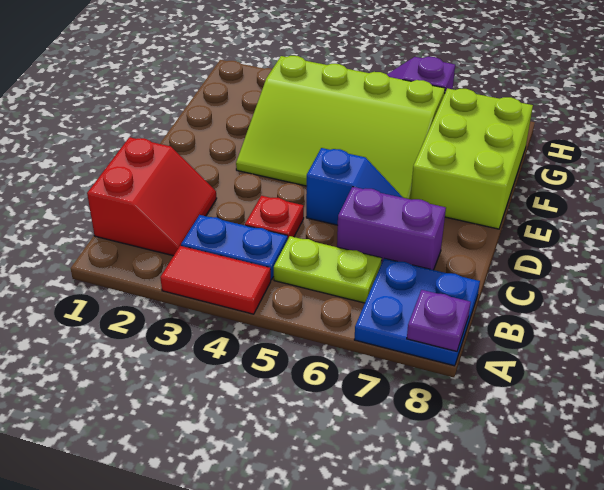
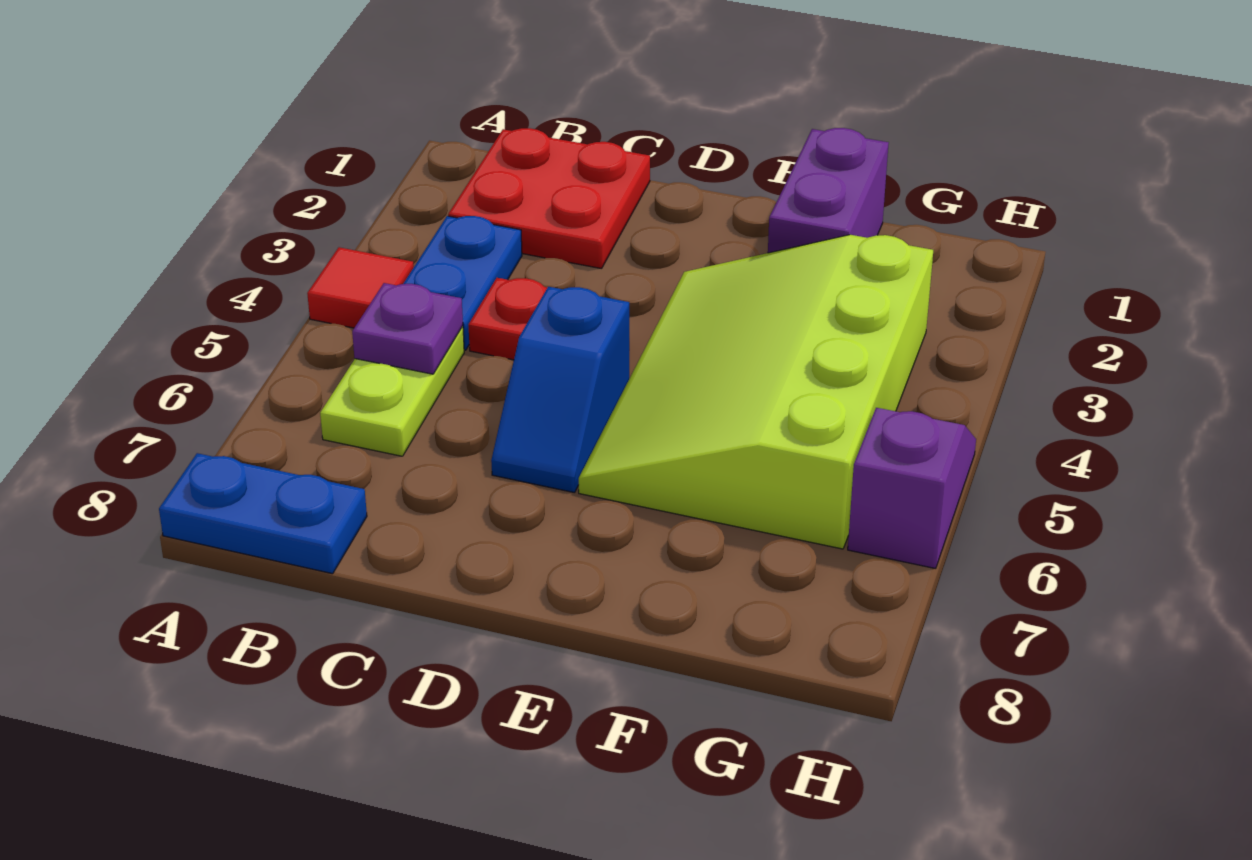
red tile A3:A4 level 1 -> red tile A4 level 1
blue plate A7:B8 level 1 -> blue plate A8:B8 level 1
purple plate A8 level 2 -> purple plate B5 level 2
red slope B1:C2 level 1 top 1 -> red plate B1:C2 level 1
purple brick C6:C7 level 1 -> purple brick F1:F2 level 1
lime brick E7:G8 level 1 -> none

